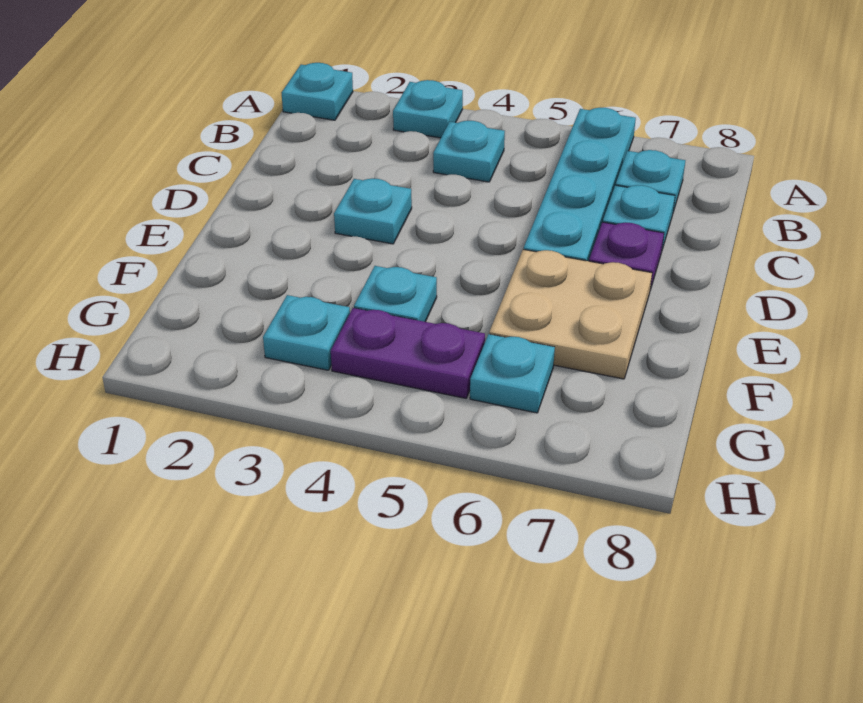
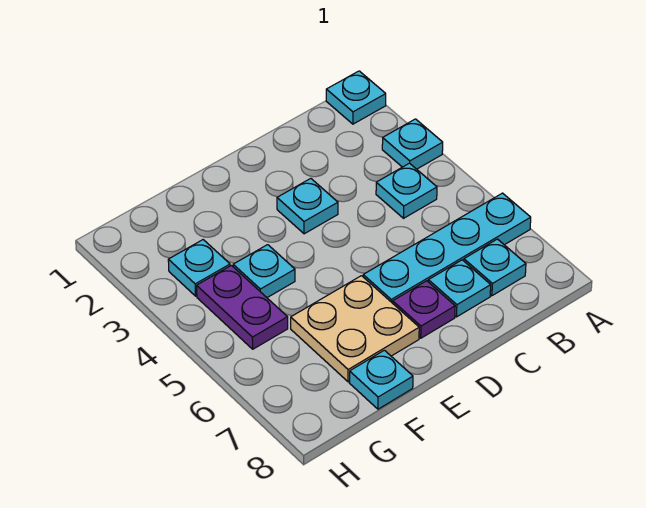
cyan plate G6 level 1 -> cyan plate F8 level 1

